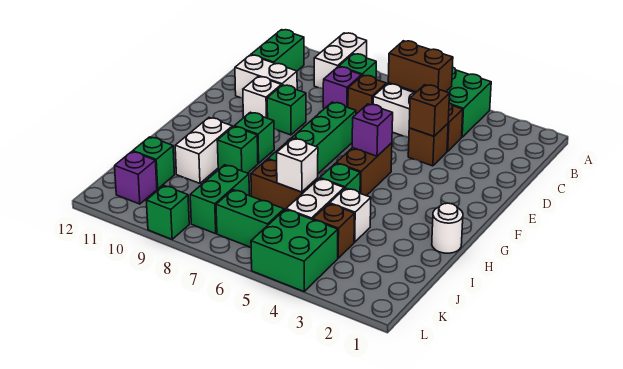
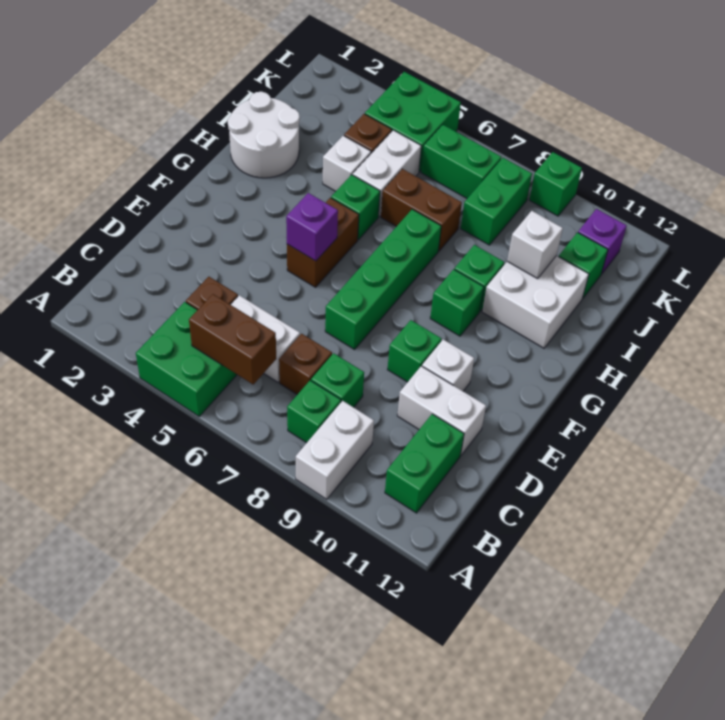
purple brick C8 level 1 -> green brick C8 level 1
brown brick D4 level 1 -> none
brown brick D4 level 2 -> none
white round brick H1 level 1 -> white round brick H1:I2 level 1
white brick H10:I10 level 1 -> white brick H10:I11 level 1
white brick I6 level 2 -> white brick I10 level 2

